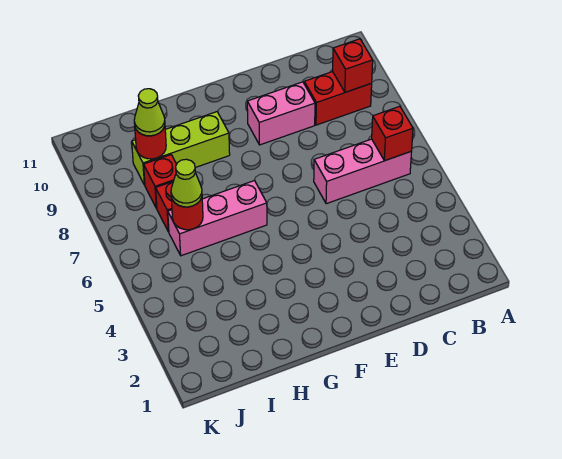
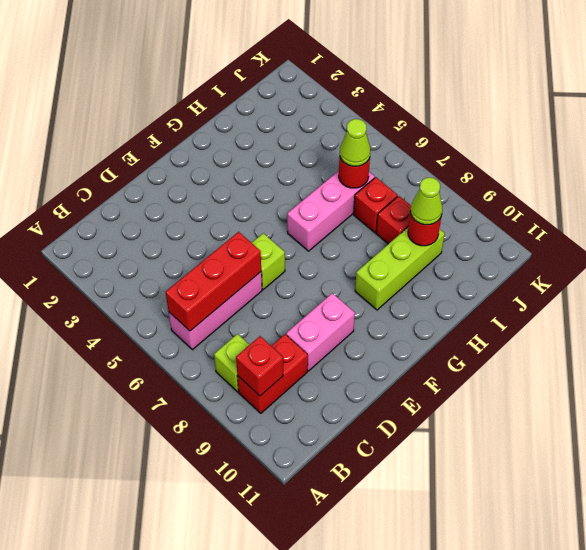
red brick B6 level 2 -> red brick B6:D6 level 2
none -> lime brick B8 level 1
none -> lime brick E6 level 1

